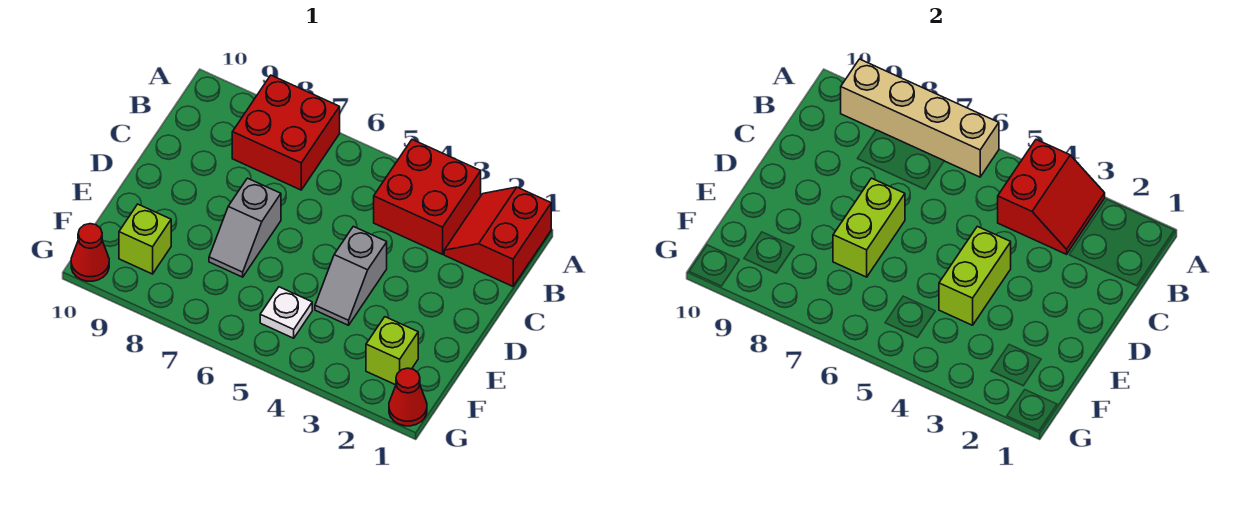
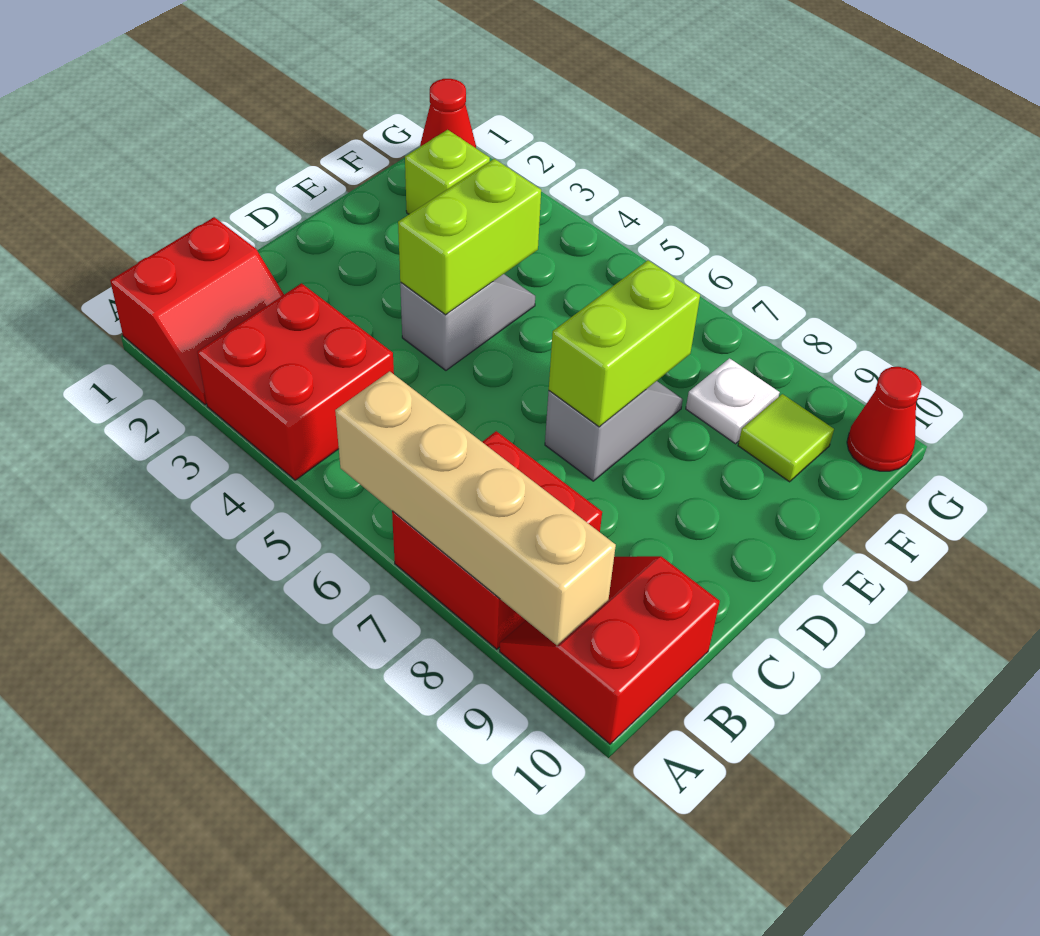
red slope A3:B4 level 2 top 4 -> red slope A9:B10 level 1 top 10
white plate F5 level 1 -> white plate F8 level 1
lime brick F9 level 1 -> lime tile F9 level 1

